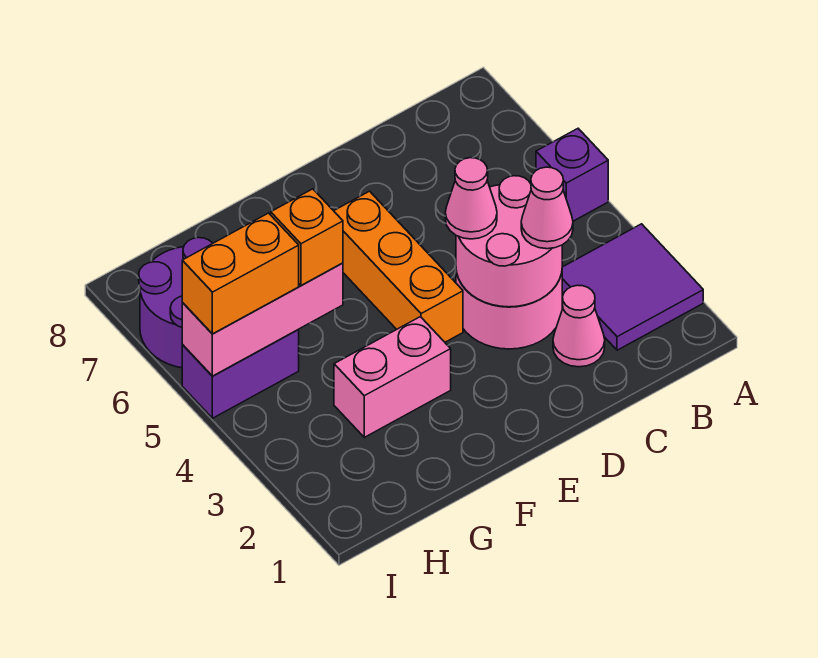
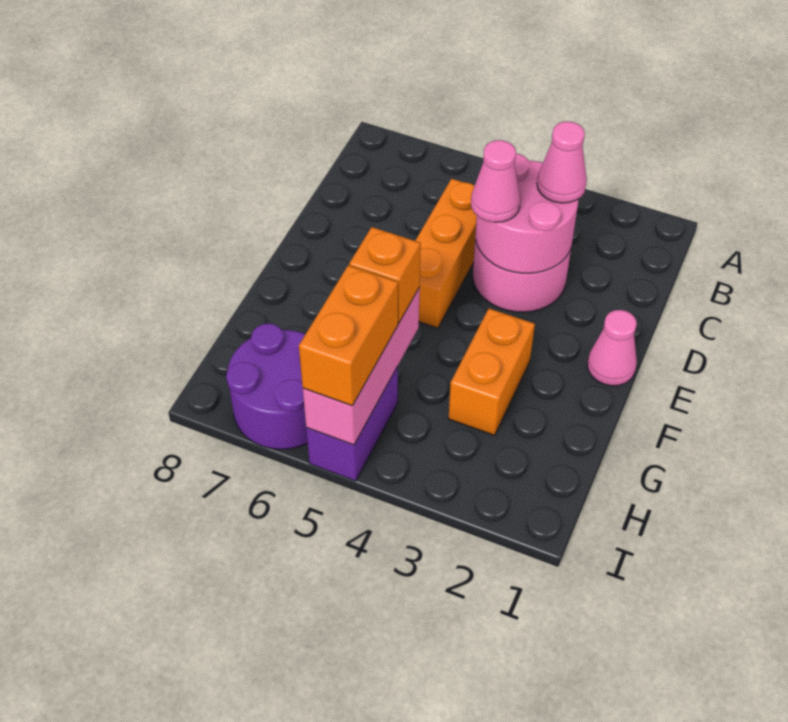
purple tile A2:B3 level 1 -> none
purple brick A5 level 1 -> none
pink cone C2 level 1 -> pink cone E1 level 1
orange brick E4:E6 level 1 -> orange brick C5:E5 level 1
pink brick F3:G3 level 1 -> orange brick F3:G3 level 1

